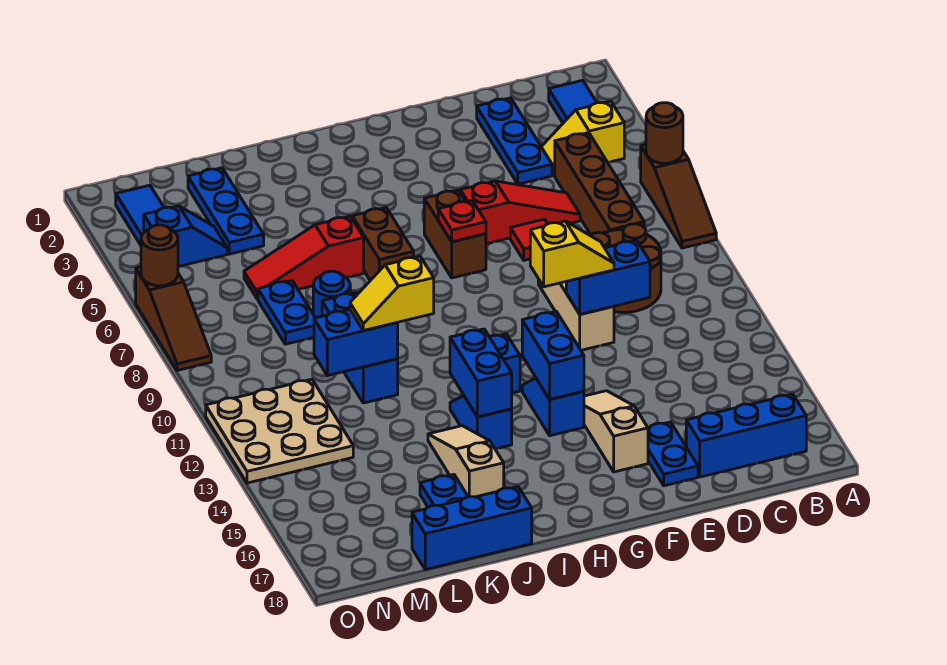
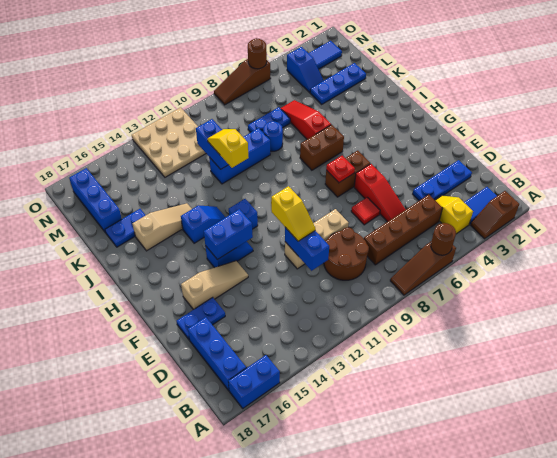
none -> brown slope A2:A3 level 1 top 2
blue brick I13:I14 level 2 -> blue brick A16:A17 level 1
blue brick J18:L18 level 1 -> blue brick L17:N17 level 1

